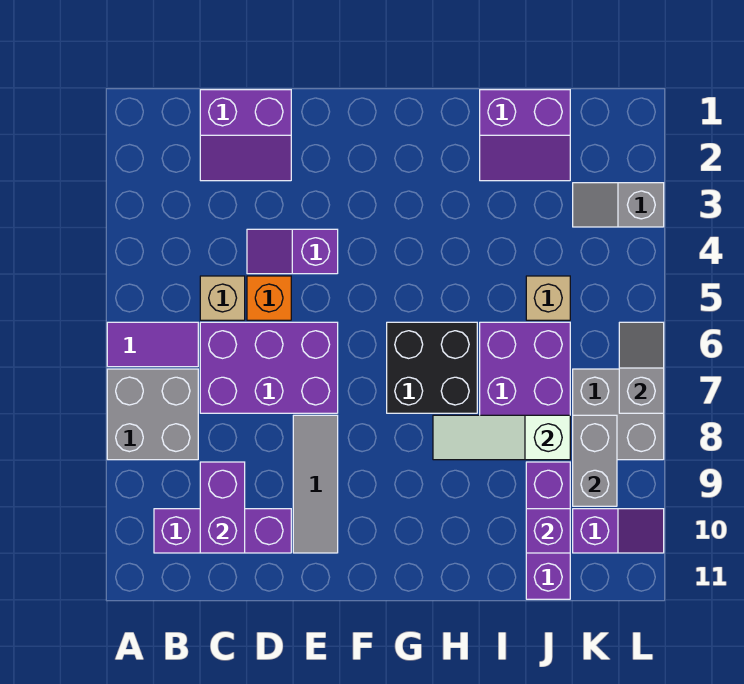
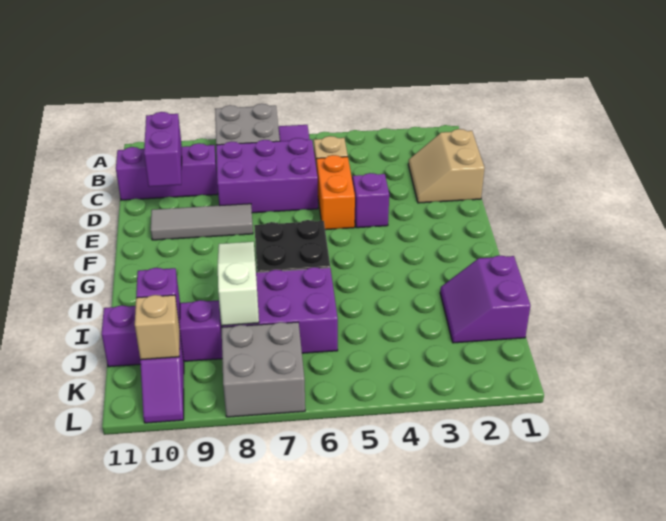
purple brick B10:D10 level 1 -> purple brick C9:C11 level 1
purple slope C1:D2 level 1 top 1 -> tan slope C1:D2 level 1 top 1
purple brick C6:E7 level 1 -> purple brick C6:D8 level 1
purple brick C9:C10 level 2 -> purple brick C10:D10 level 2
orange brick D5 level 1 -> orange brick D5:E5 level 1
tan brick J5 level 1 -> tan brick K10 level 2
grey slope K3:L3 level 1 top L -> none
grey brick K8:K9 level 2 -> none
grey slope L6:L7 level 2 top 7 -> none

